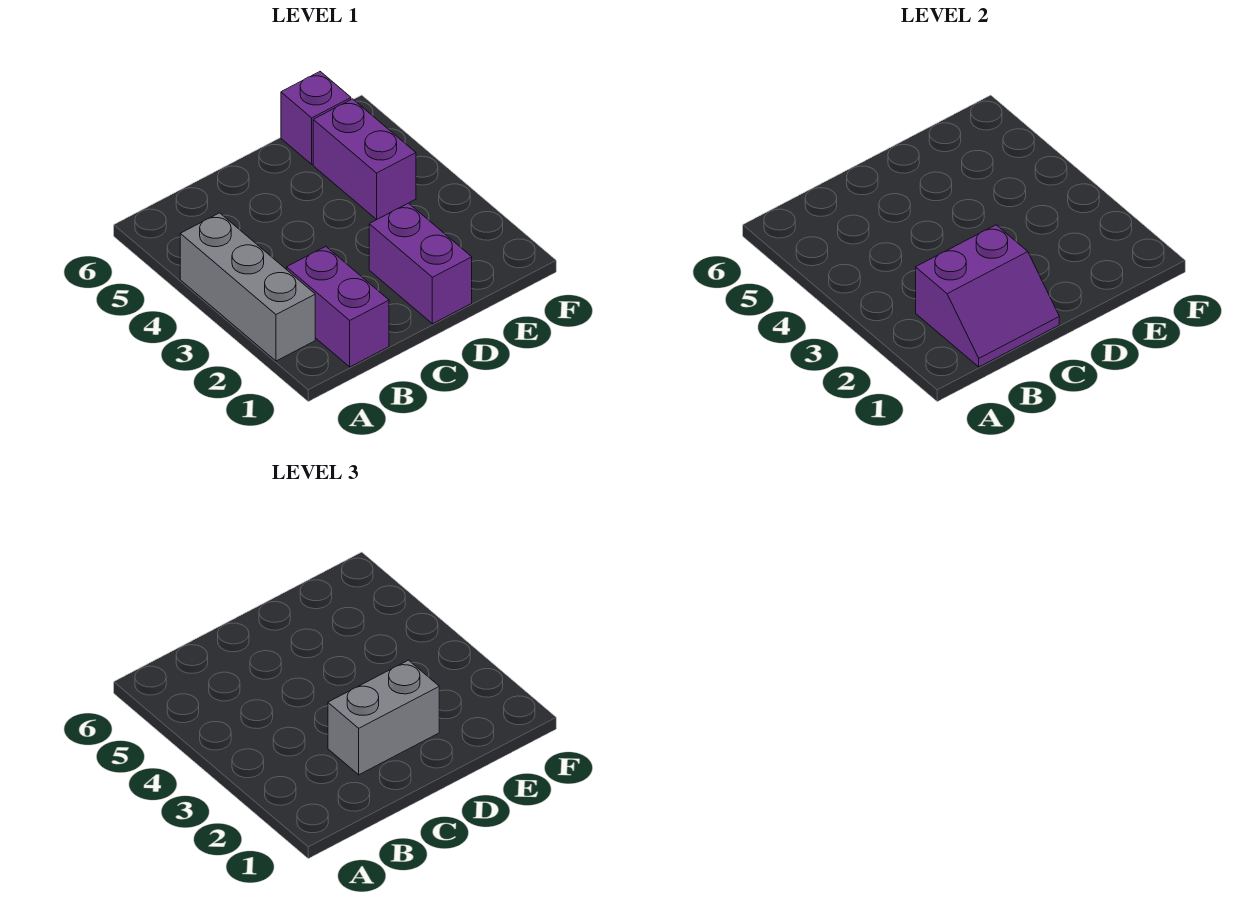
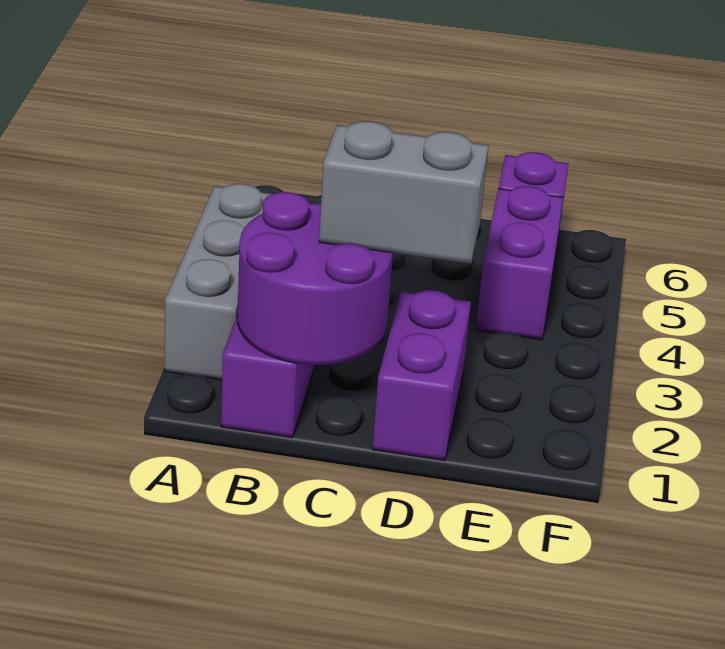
purple slope B1:C2 level 2 top 2 -> purple round brick B1:C2 level 2

